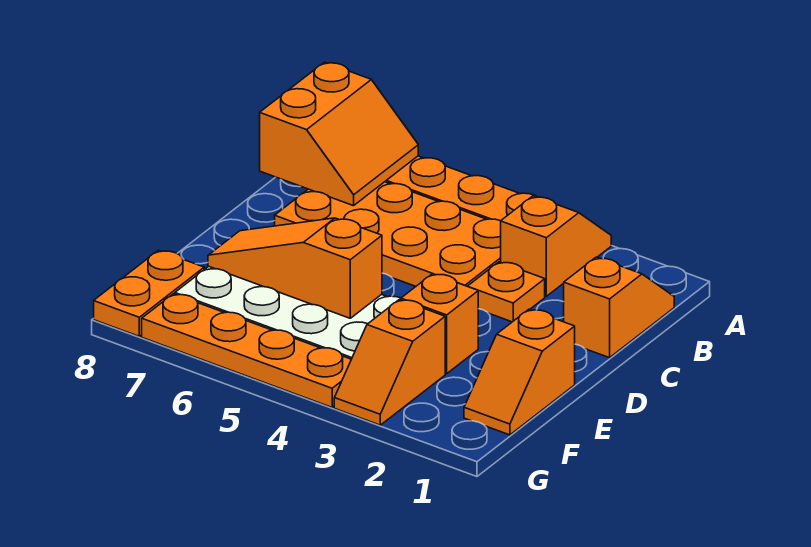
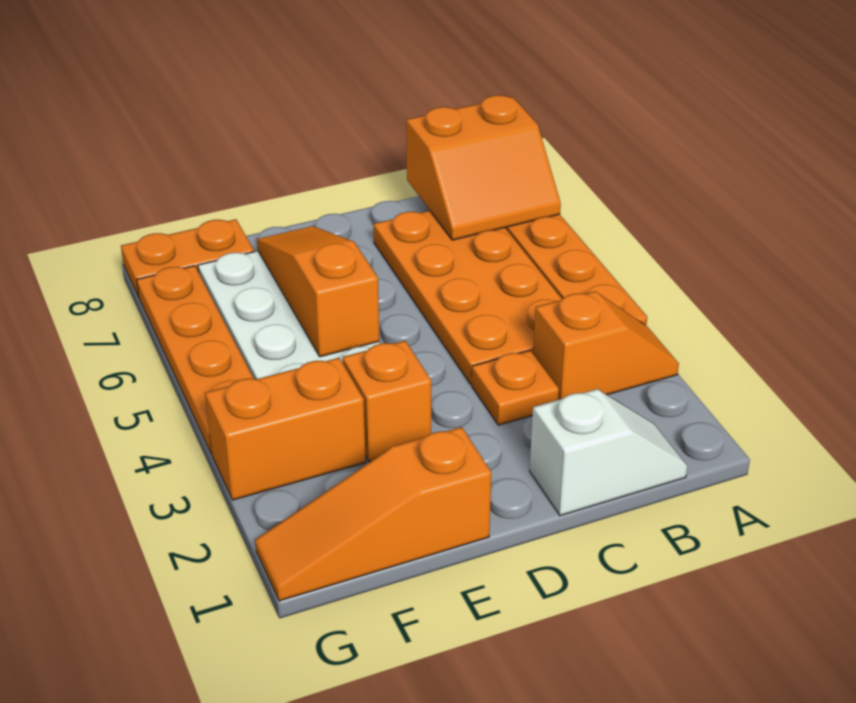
orange slope B1:C1 level 1 top C -> white slope B1:C1 level 1 top C
orange slope E1:F1 level 1 top E -> orange slope E1:G1 level 1 top E
orange slope F3:G3 level 1 top F -> orange brick F3:G3 level 1

